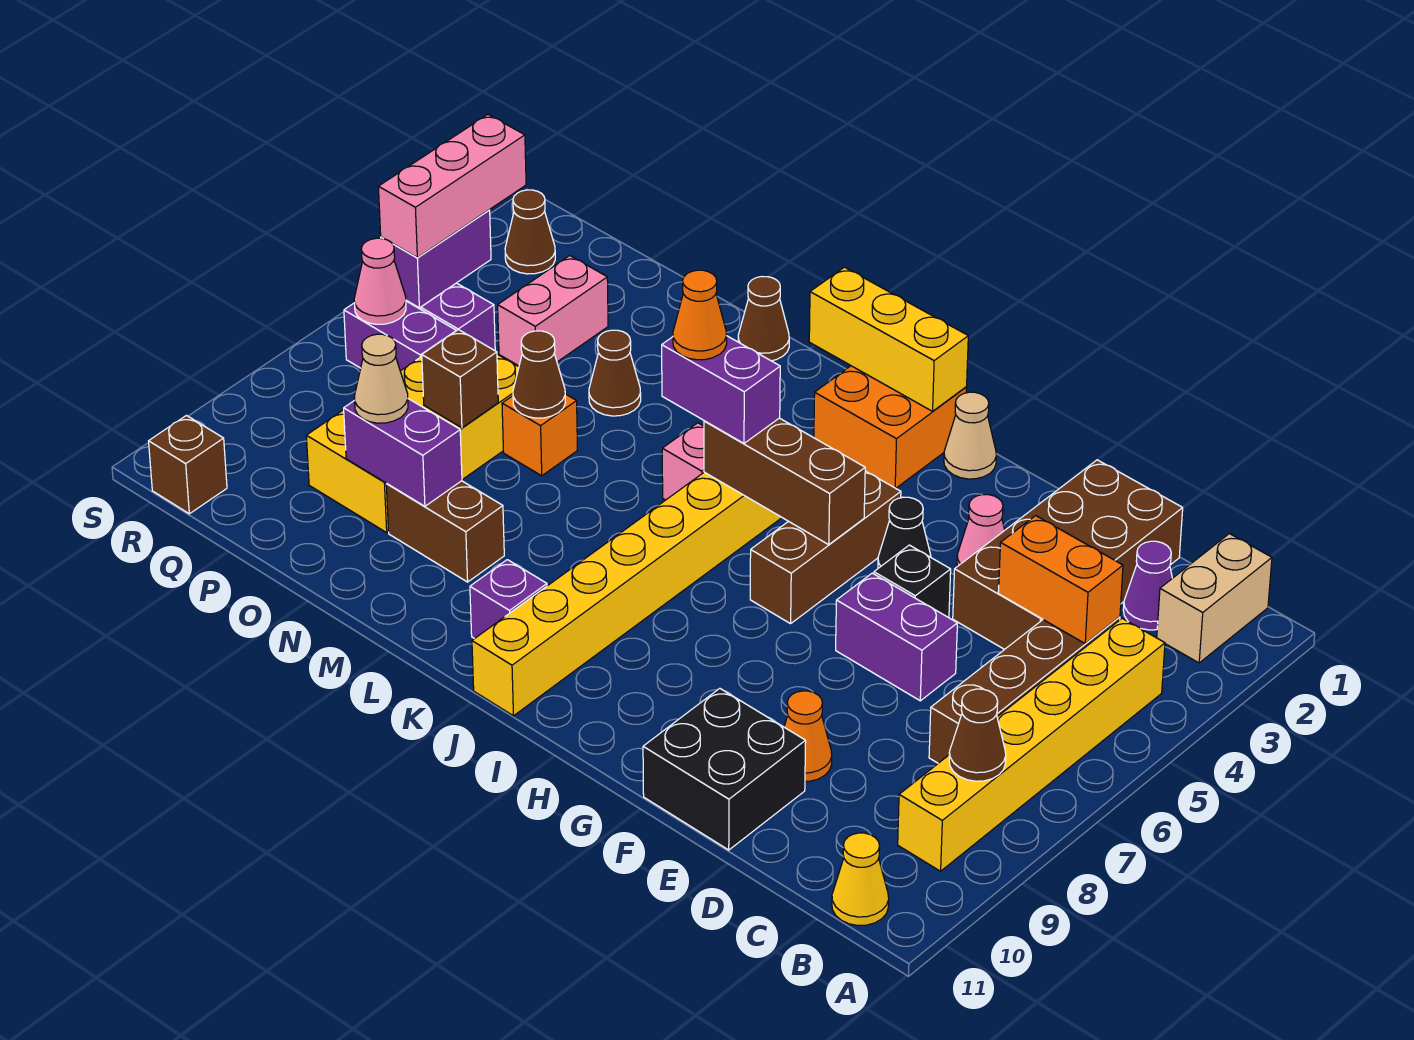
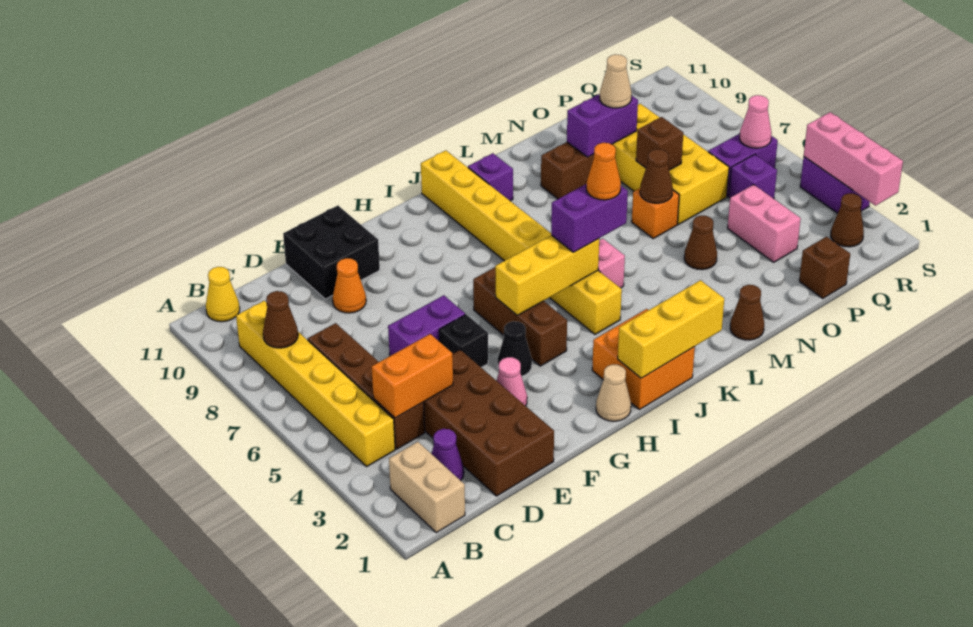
brown brick H5:J5 level 2 -> yellow brick H5:J5 level 2
brown brick R11 level 1 -> brown brick P1 level 1

